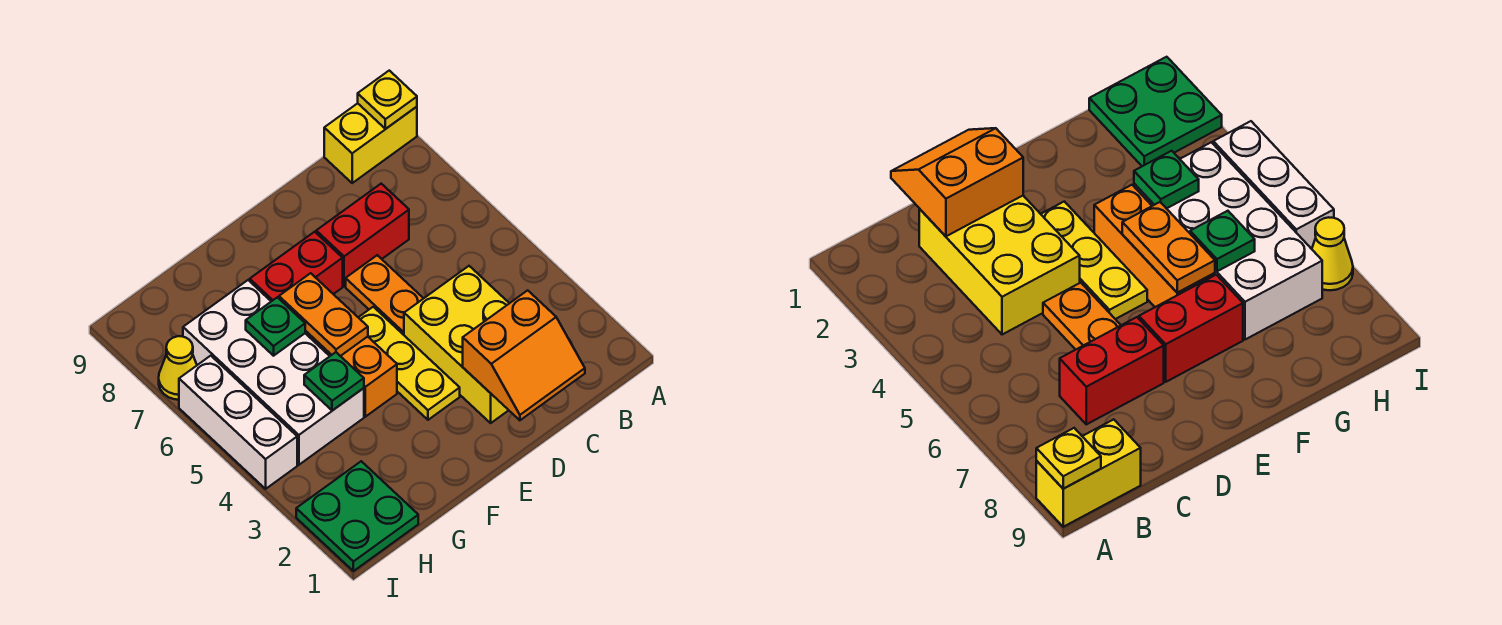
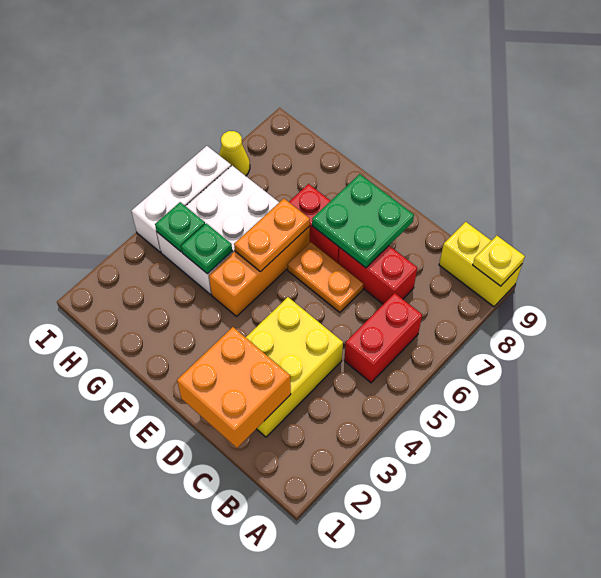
none -> red brick B5:B6 level 1
orange slope C1:D2 level 2 top 2 -> orange brick C1:D2 level 2
orange plate D5:D6 level 1 -> orange plate D6:E6 level 1
yellow plate E3:E5 level 1 -> none
white brick G4:H7 level 1 -> white brick G4:H6 level 1
green plate G6 level 2 -> green plate H4 level 2
green plate H1:I2 level 1 -> green plate D7:E8 level 2

